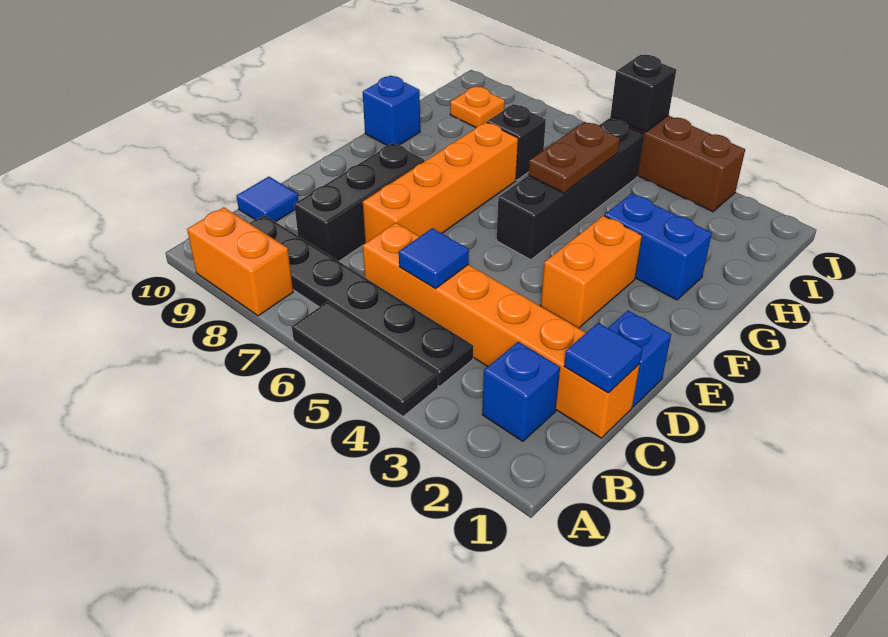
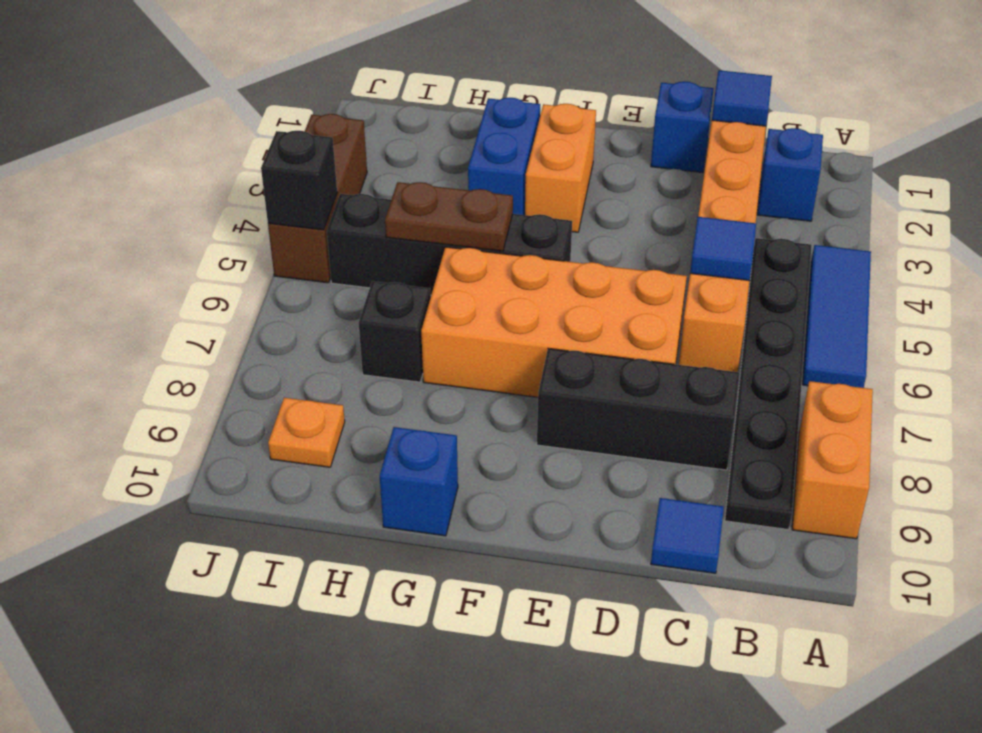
black tile A4:A6 level 1 -> blue tile A4:A6 level 1
orange brick D7:G7 level 1 -> orange brick D6:G7 level 1
orange brick E3:F3 level 1 -> orange brick F2:F3 level 1

